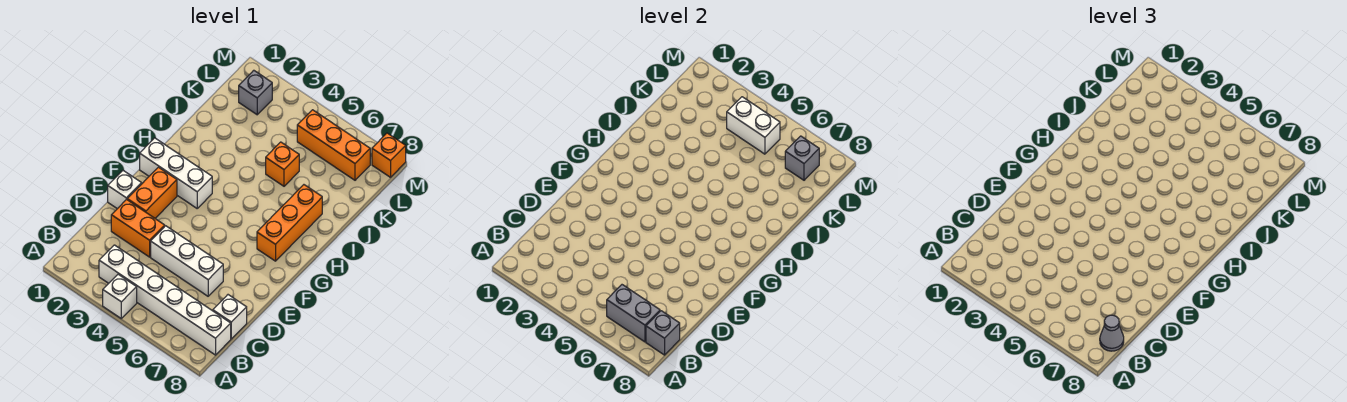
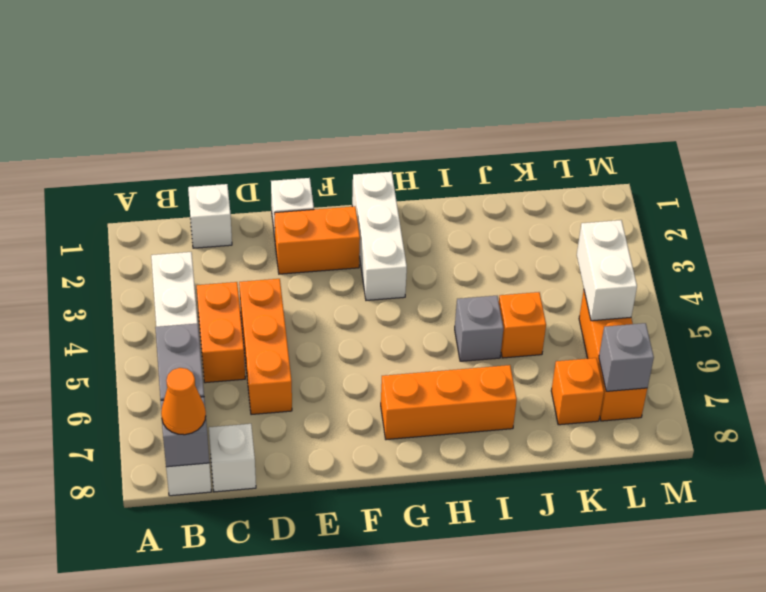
white brick A4 level 1 -> white brick C1 level 1
grey cone B8 level 3 -> orange cone B8 level 3
orange brick D2:D3 level 1 -> orange brick C4:C5 level 1
white brick D4:D6 level 1 -> orange brick D4:D6 level 1
grey brick L2 level 1 -> grey brick I5 level 1
orange brick M8 level 1 -> orange brick K7 level 1

